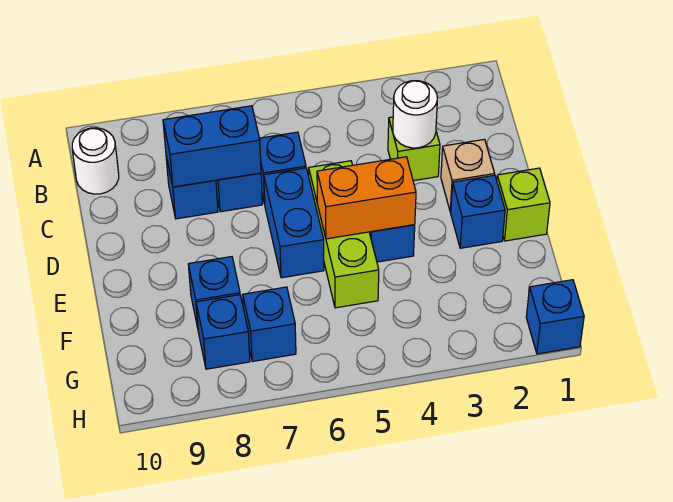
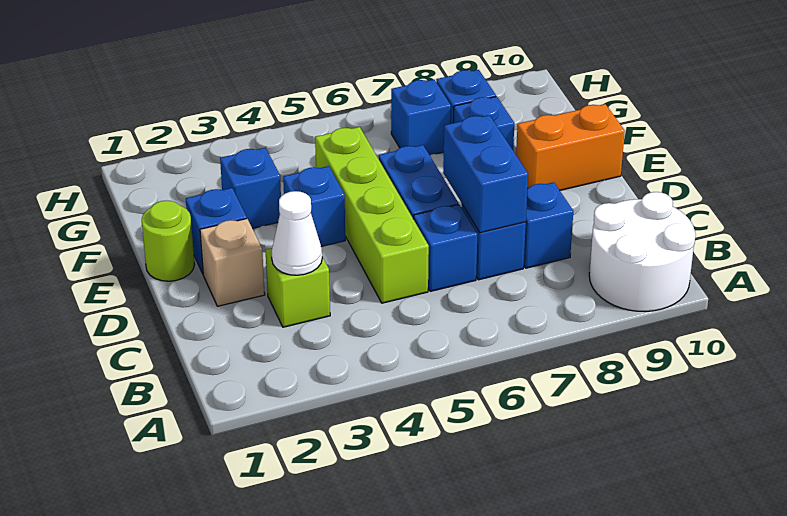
white round brick B10 level 1 -> white round brick A9:B10 level 1
white round brick C3 level 2 -> white cone C3 level 2
blue brick C7:C8 level 2 -> blue brick C7:D7 level 2
lime brick D5:F5 level 1 -> lime brick C5:F5 level 1
lime brick E1 level 1 -> lime round brick E1 level 1
orange brick E4:E5 level 2 -> orange brick E9:E10 level 1
blue brick H1 level 1 -> blue brick F3 level 1

